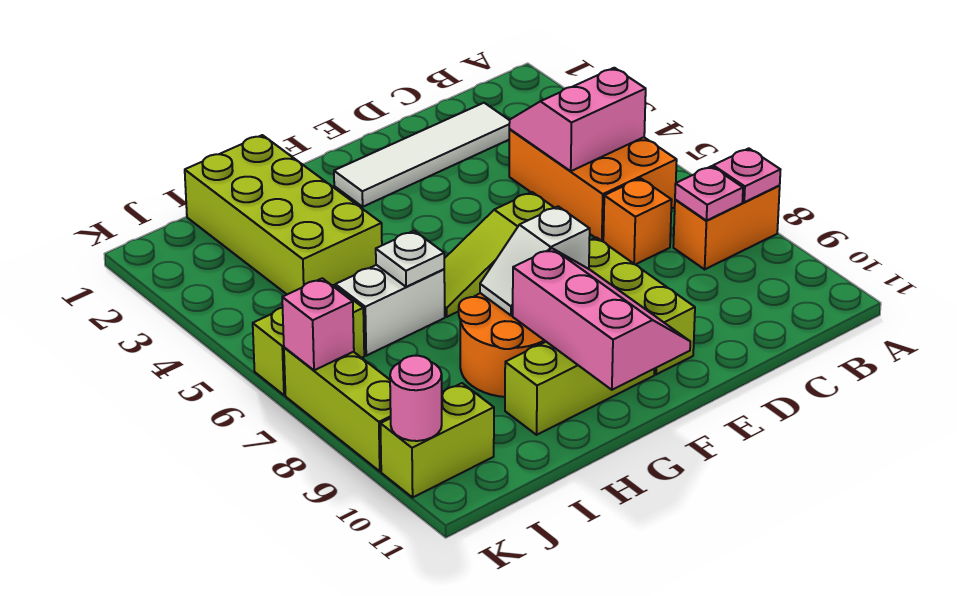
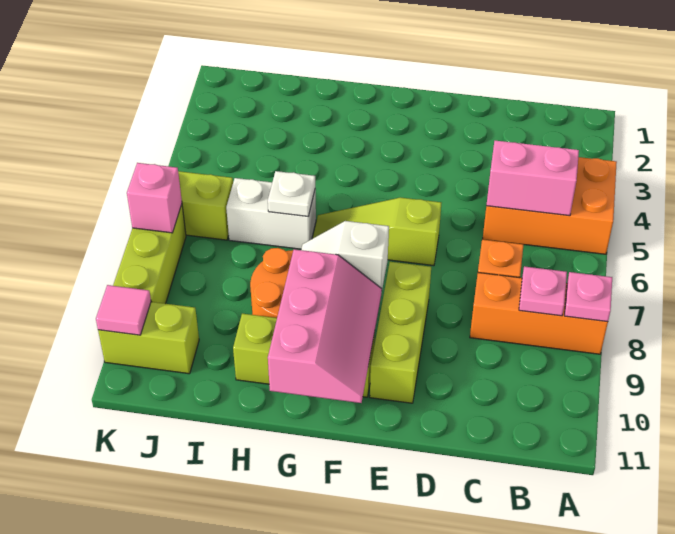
orange brick A8:B8 level 1 -> orange brick A8:C8 level 1
orange brick B4:C6 level 1 -> orange brick A4:C5 level 1
white tile C2:F2 level 1 -> none
lime brick H1:I4 level 1 -> none
pink round brick K10 level 2 -> pink tile K10 level 2

